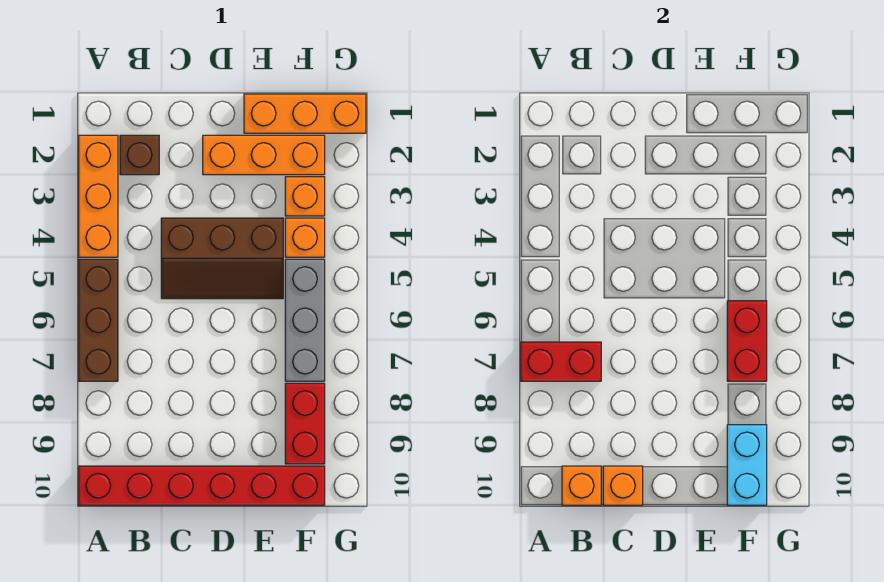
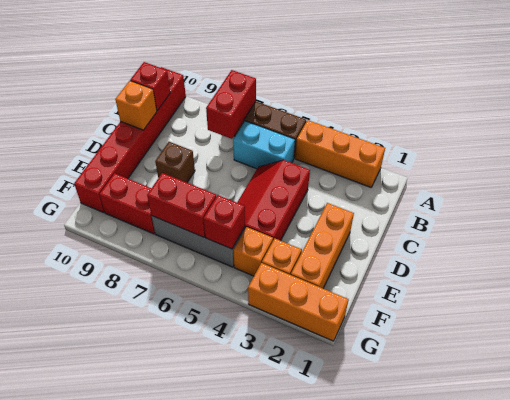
brown brick B2 level 1 -> brown brick D8 level 1
orange brick B10 level 2 -> red brick B10 level 2
brown slope C4:E5 level 1 top 4 -> red slope C4:E5 level 1 top 4
orange brick E1:G1 level 1 -> orange brick G1:G3 level 1
none -> red brick F5 level 2
cyan brick F9:F10 level 2 -> cyan brick B5:B6 level 1

